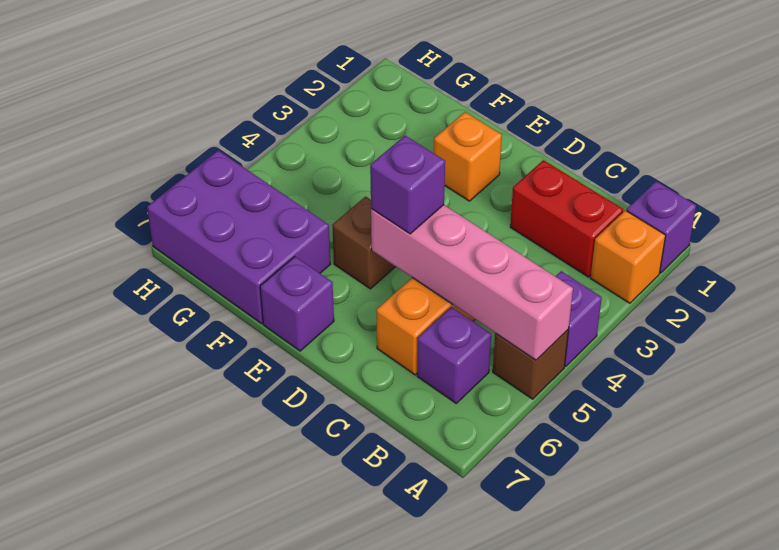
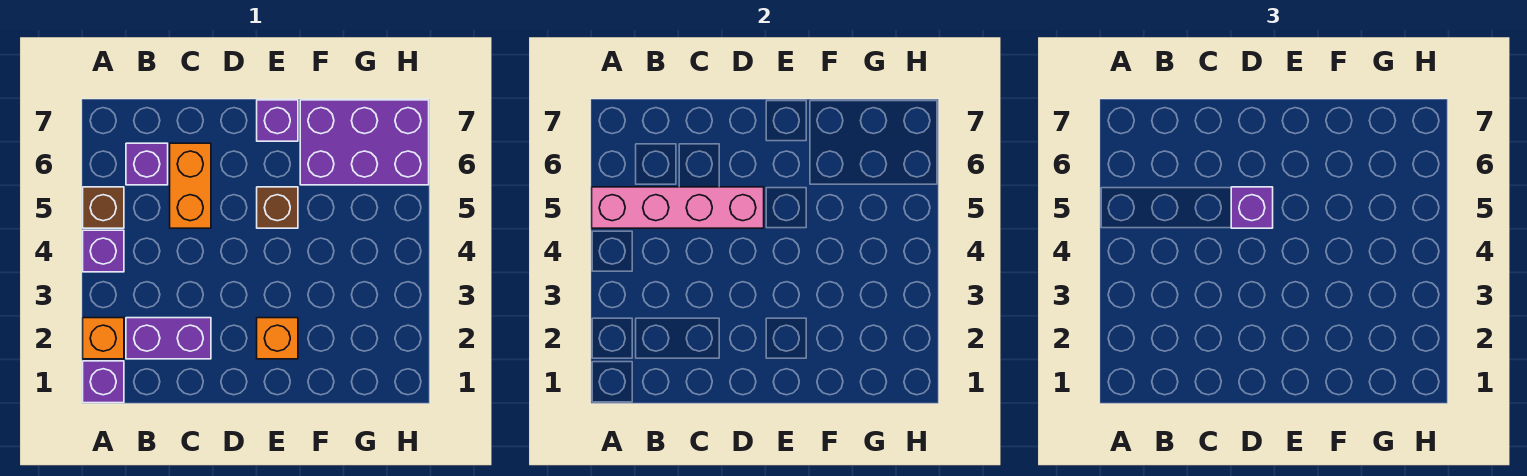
red brick B2:C2 level 1 -> purple brick B2:C2 level 1

